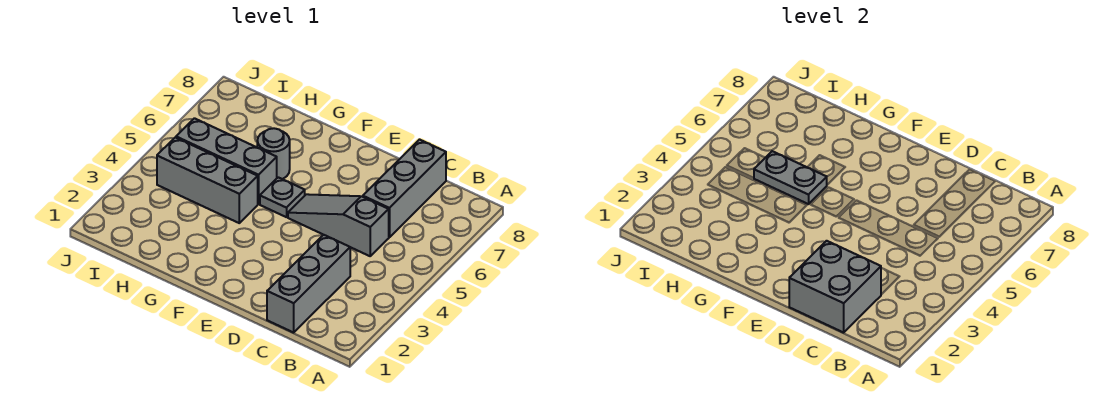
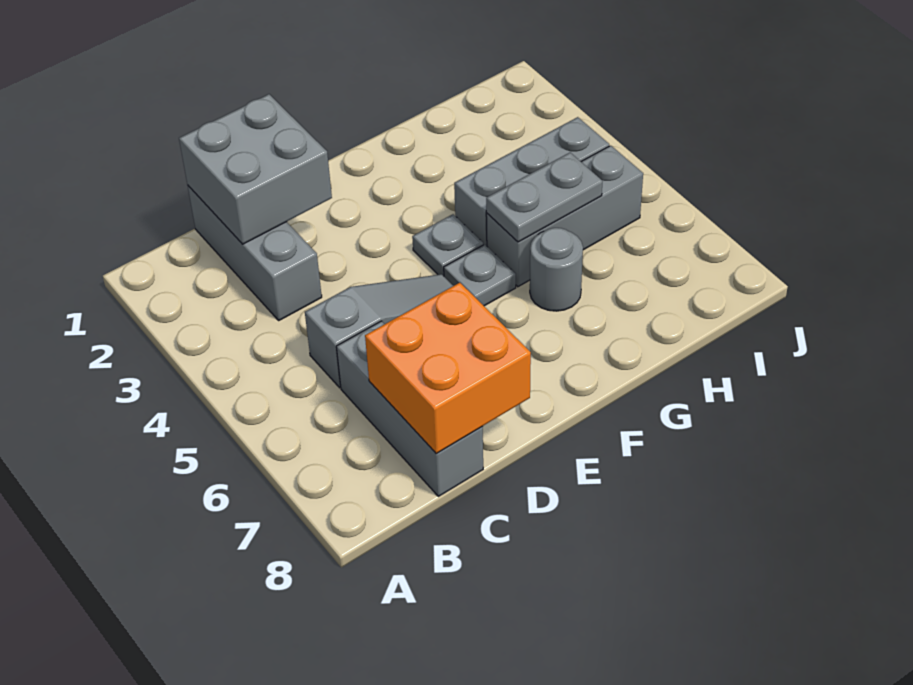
none -> orange brick C7:D8 level 2
none -> grey plate F4 level 1

